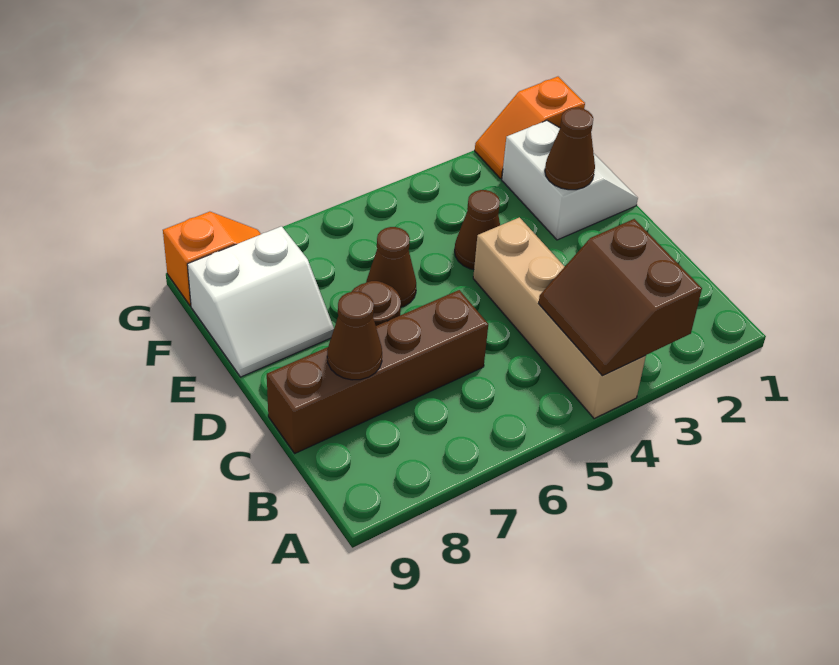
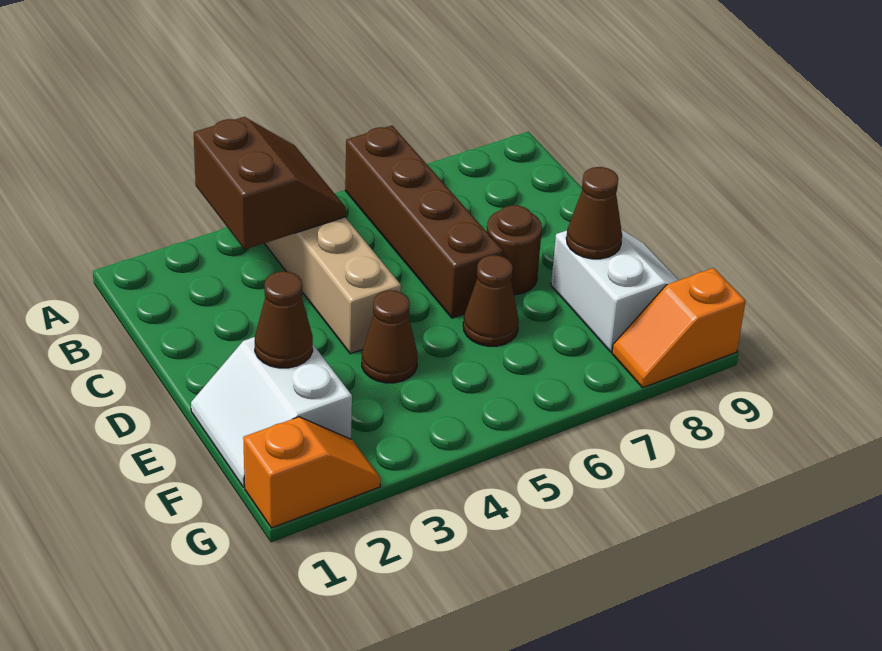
brown brick C6:C9 level 1 -> brown brick A6:D6 level 1
brown cone C8 level 2 -> brown cone E8 level 2
white slope E8:F9 level 1 top F -> white slope E8:F9 level 1 top 8

